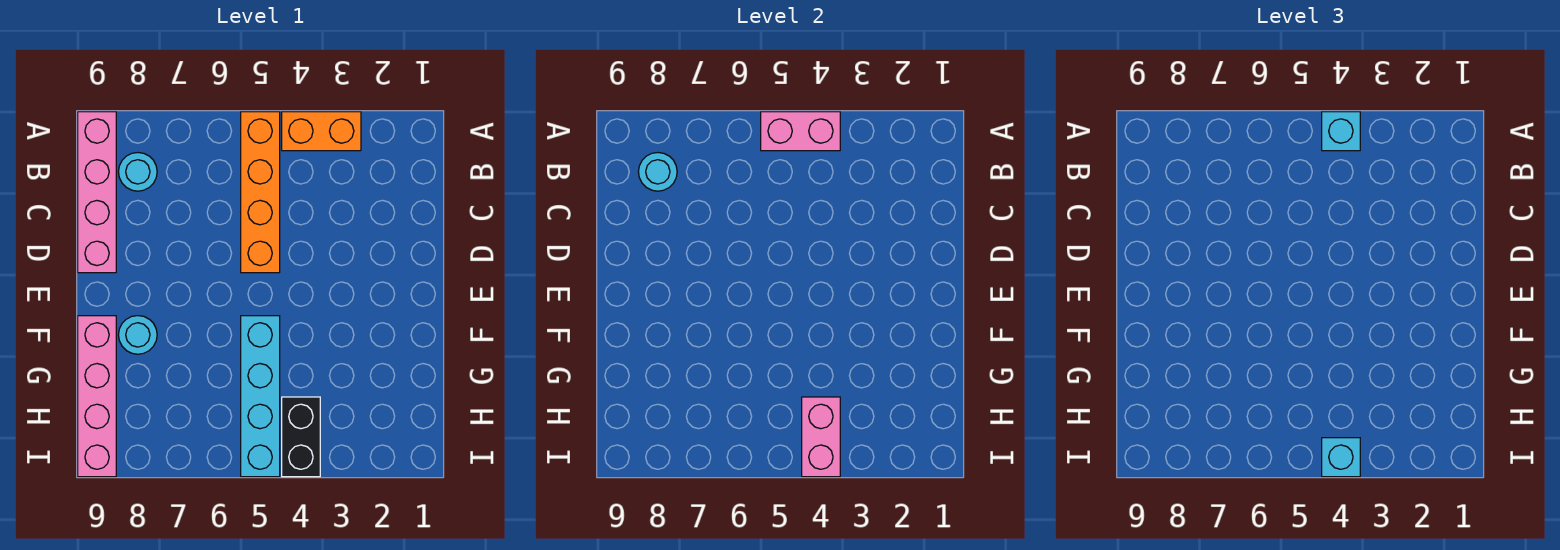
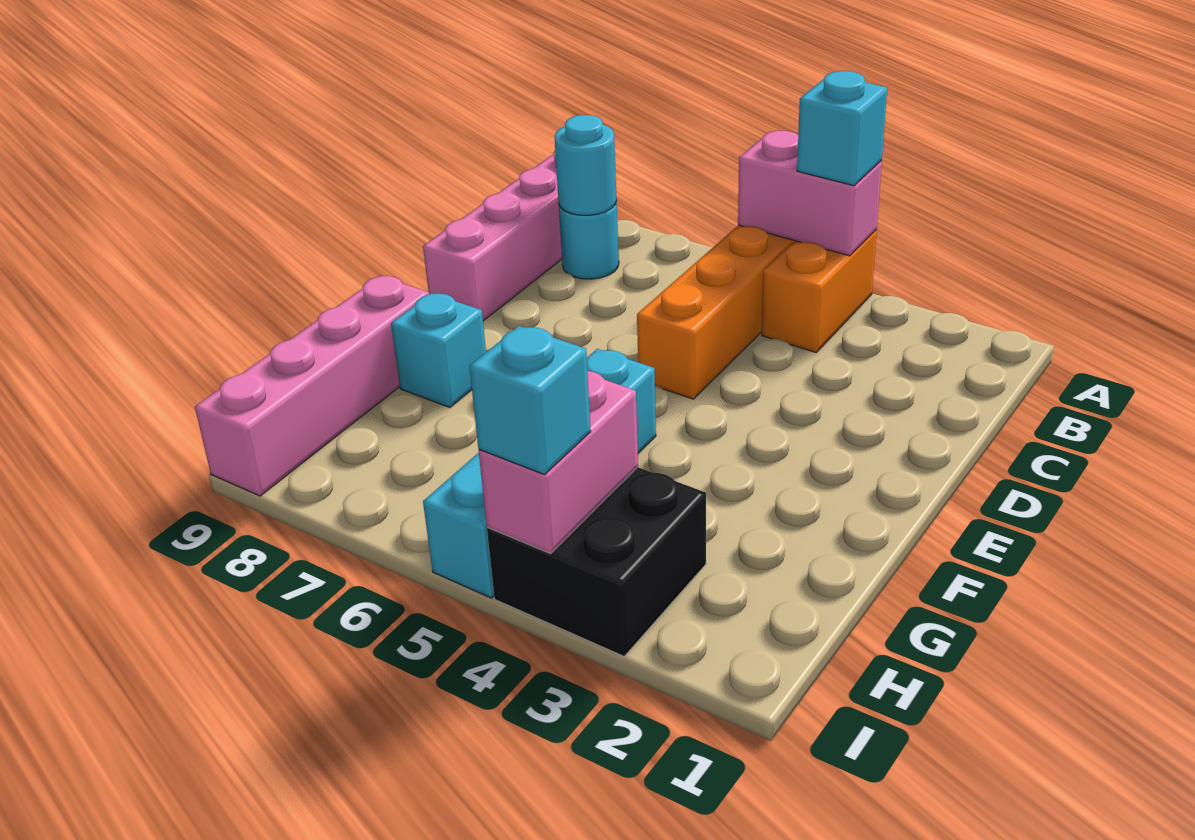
orange brick A3:A4 level 1 -> orange brick A4:B4 level 1
cyan round brick F8 level 1 -> cyan brick F8 level 1
black brick H4:I4 level 1 -> black brick H3:I4 level 1

